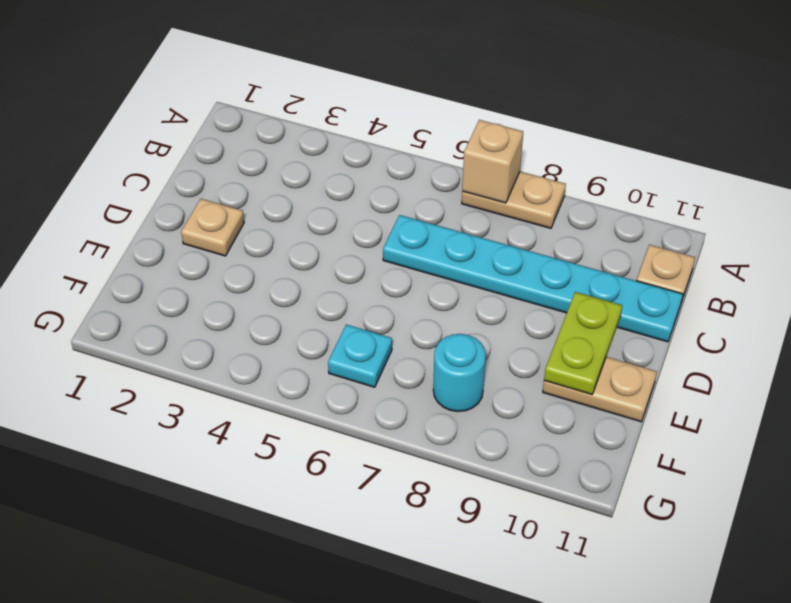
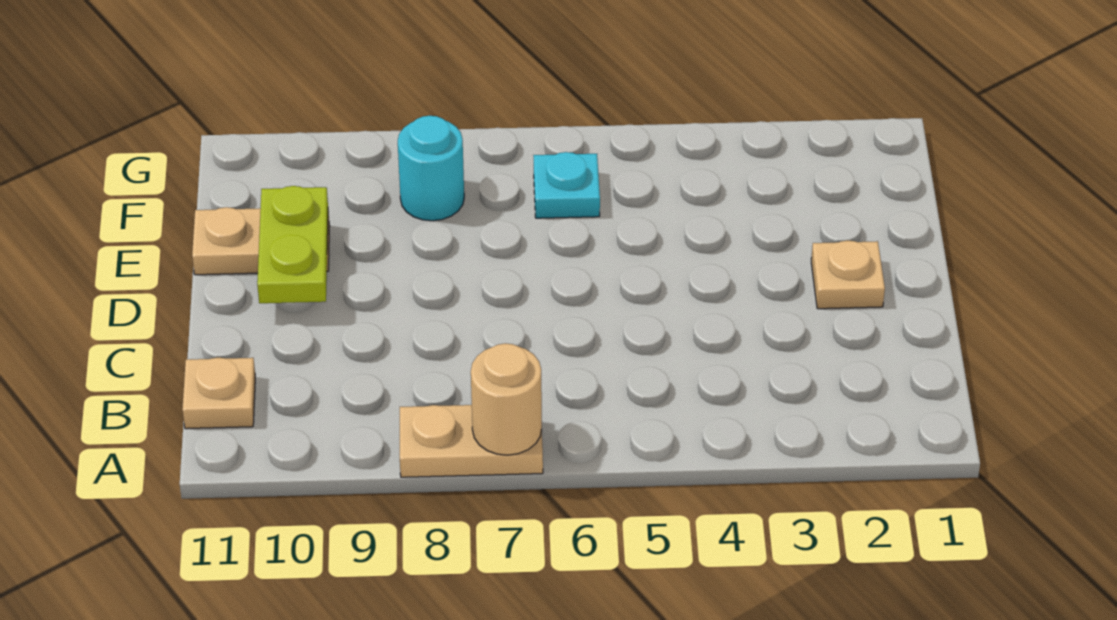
tan brick A7 level 2 -> tan round brick A7 level 2
cyan plate C6:C11 level 1 -> none

